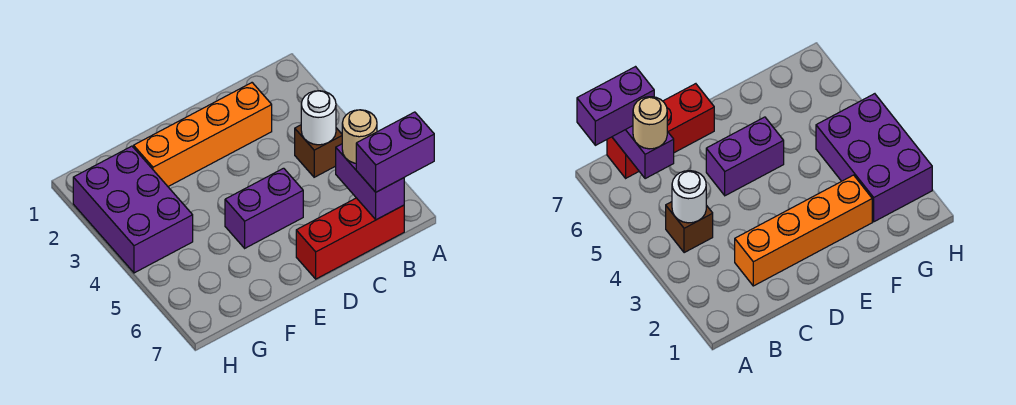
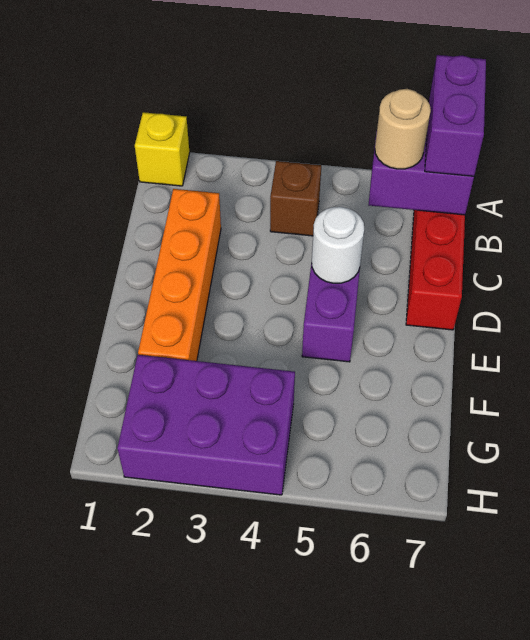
none -> yellow brick A1 level 1
white round brick B4 level 2 -> white round brick D5 level 2

